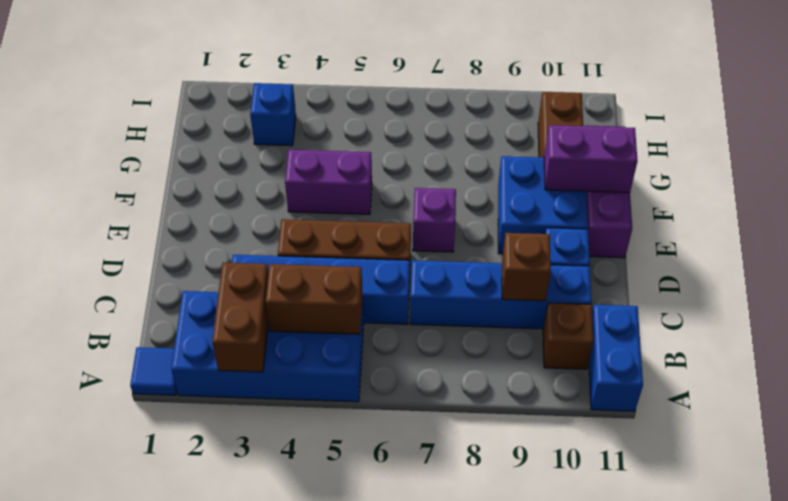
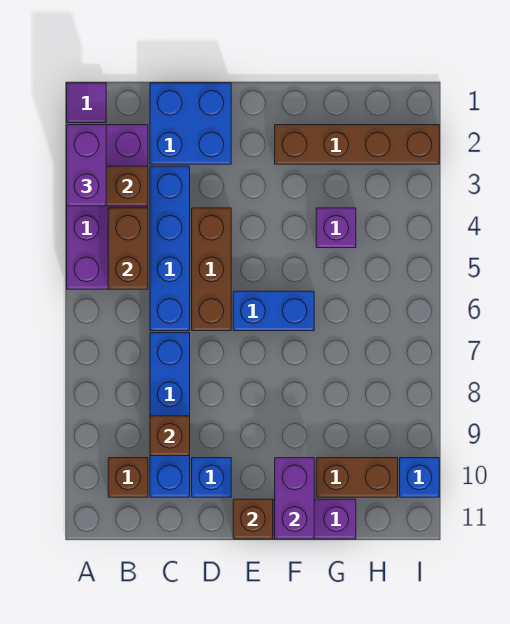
blue tile A1 level 1 -> purple tile A1 level 1
blue brick A2:B5 level 1 -> purple brick A2:B5 level 1
blue brick A11:B11 level 1 -> blue brick E6:F6 level 1
purple brick E7 level 1 -> purple brick G4 level 1
blue brick E9:F10 level 1 -> blue brick C1:D2 level 1
none -> brown brick E11 level 2
none -> brown brick F2:I2 level 1
purple brick F4:F5 level 1 -> purple brick A2:A3 level 3
blue brick H3 level 1 -> blue brick I10 level 1

